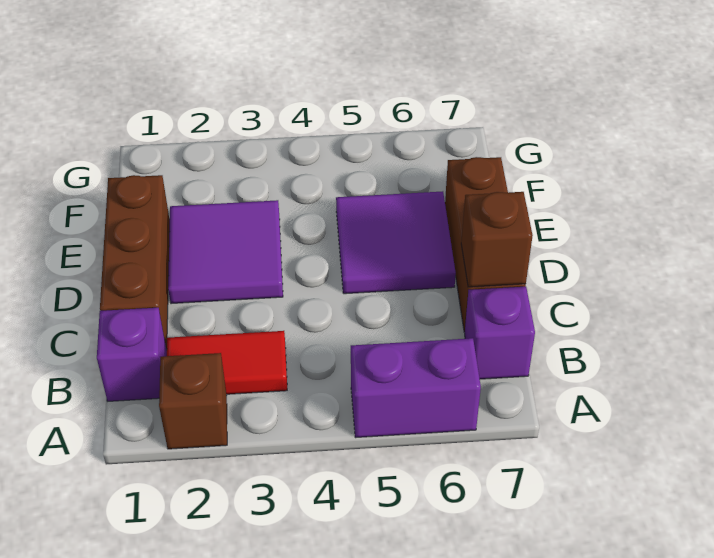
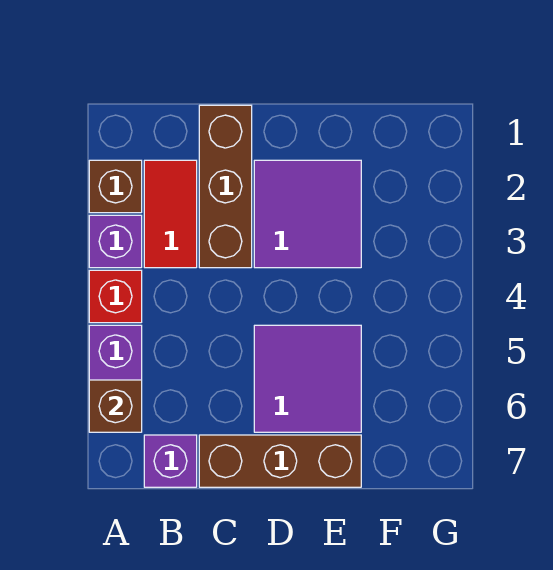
none -> red brick A4 level 1
purple brick B1 level 1 -> purple brick A3 level 1
brown brick C1:E1 level 1 -> brown brick C1:C3 level 1
brown brick C7 level 2 -> brown brick A6 level 2

